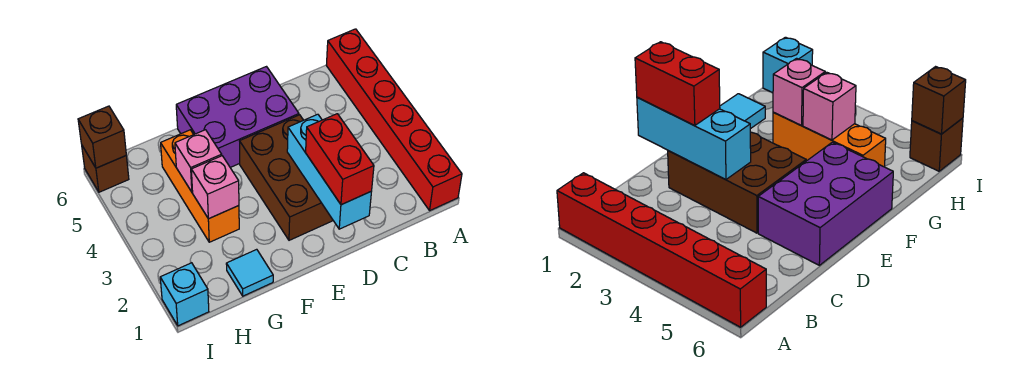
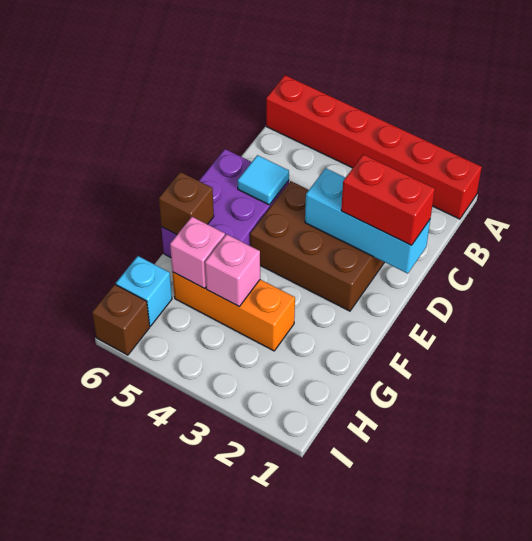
cyan tile G1 level 1 -> cyan tile D5 level 2
pink brick G3 level 2 -> pink brick G5 level 2
cyan brick I1 level 1 -> cyan brick H6 level 1
brown brick I6 level 2 -> brown brick F6 level 2

